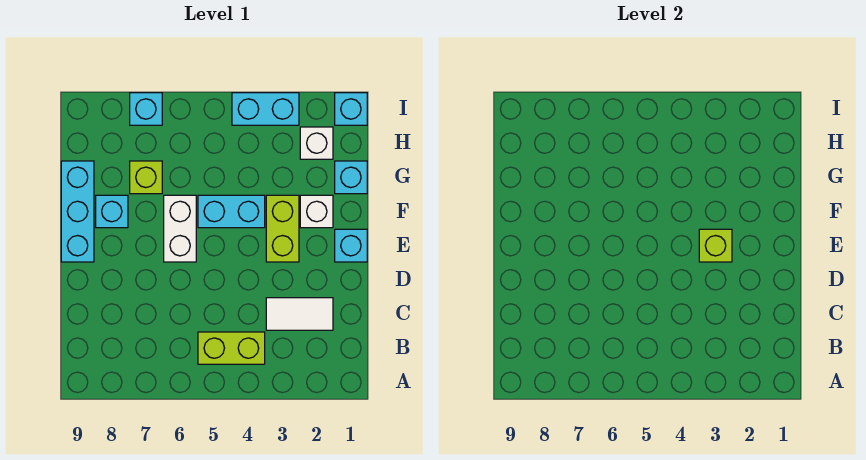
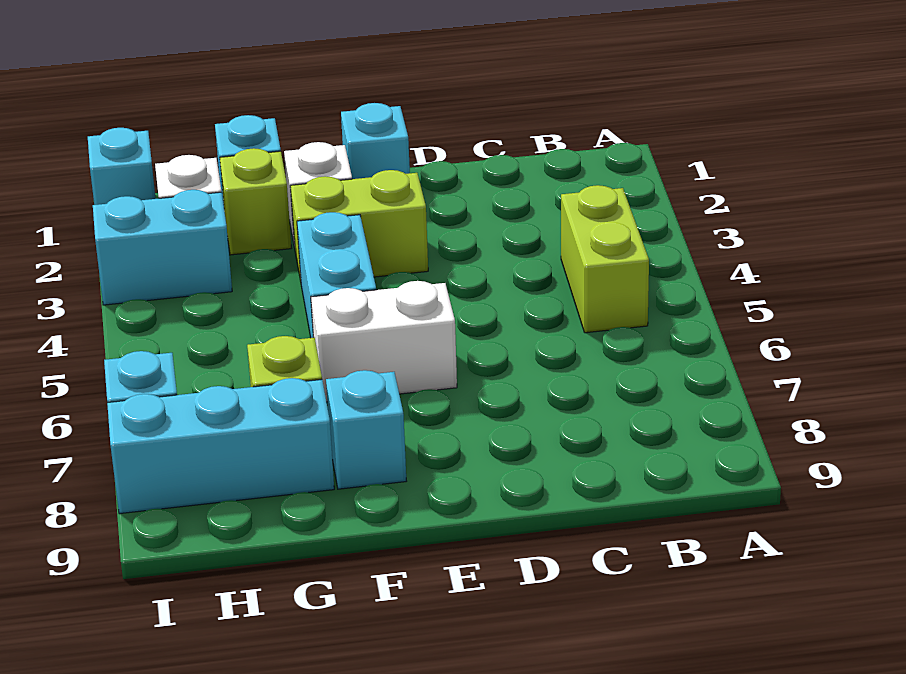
white tile C2:C3 level 1 -> none
lime brick E3 level 2 -> lime brick G2 level 1
cyan brick E9:G9 level 1 -> cyan brick G8:I8 level 1
cyan brick I3:I4 level 1 -> cyan brick H3:I3 level 1

